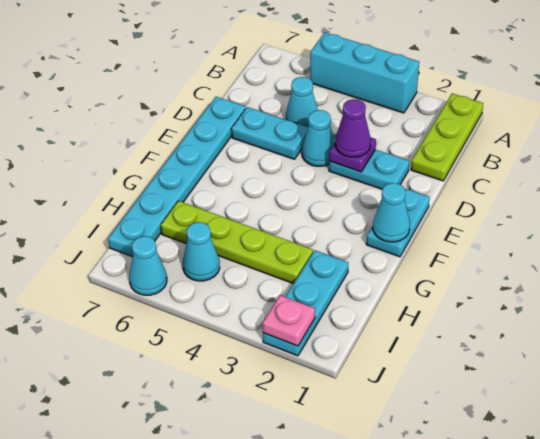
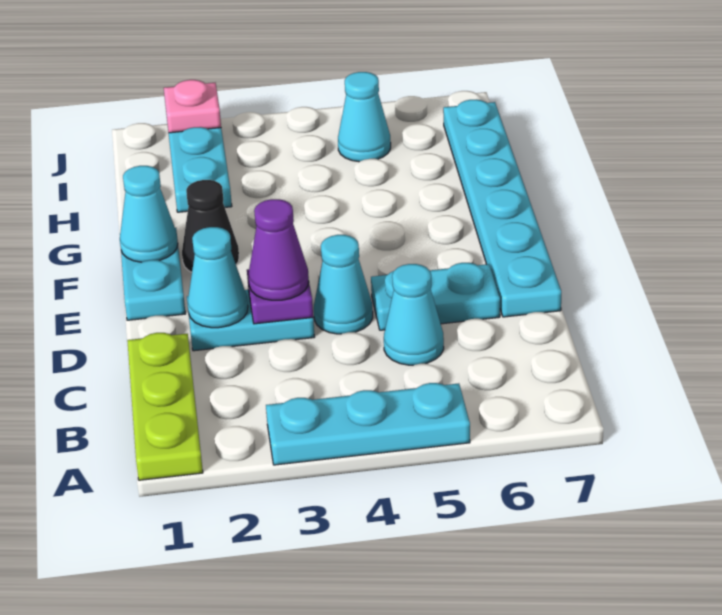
cyan brick A3:A5 level 1 -> cyan plate A3:A5 level 1
none -> black cone F2 level 1
lime plate H3:H6 level 1 -> none
cyan cone J6 level 1 -> cyan cone D2 level 2

